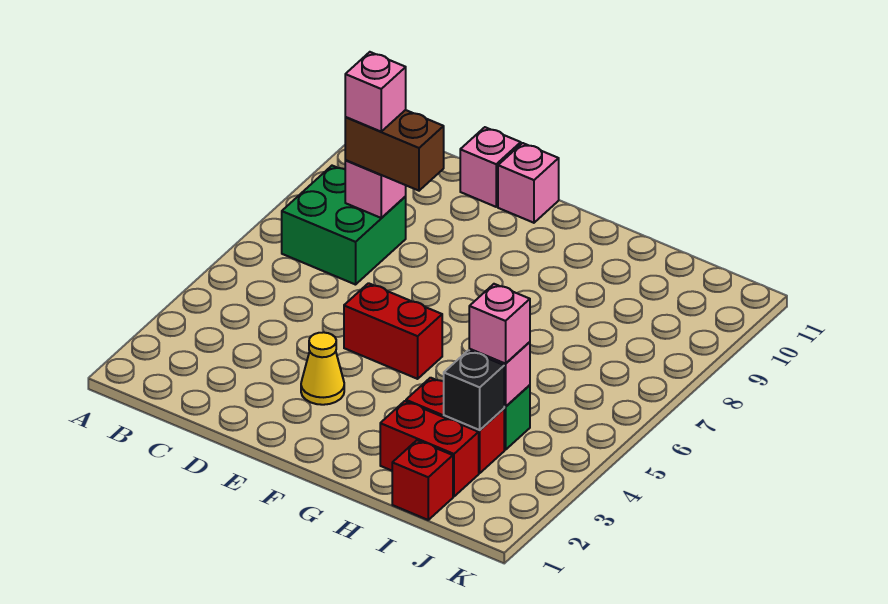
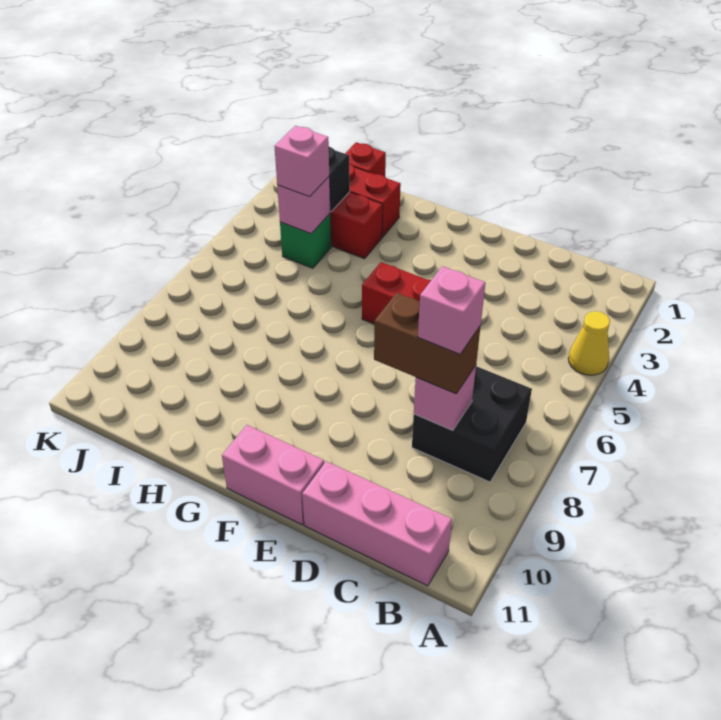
green brick B7:C8 level 1 -> black brick B7:C8 level 1
pink brick D11 level 1 -> pink brick B11:D11 level 1
yellow cone E3 level 1 -> yellow cone A4 level 1
pink brick E11 level 1 -> pink brick E11:F11 level 1

